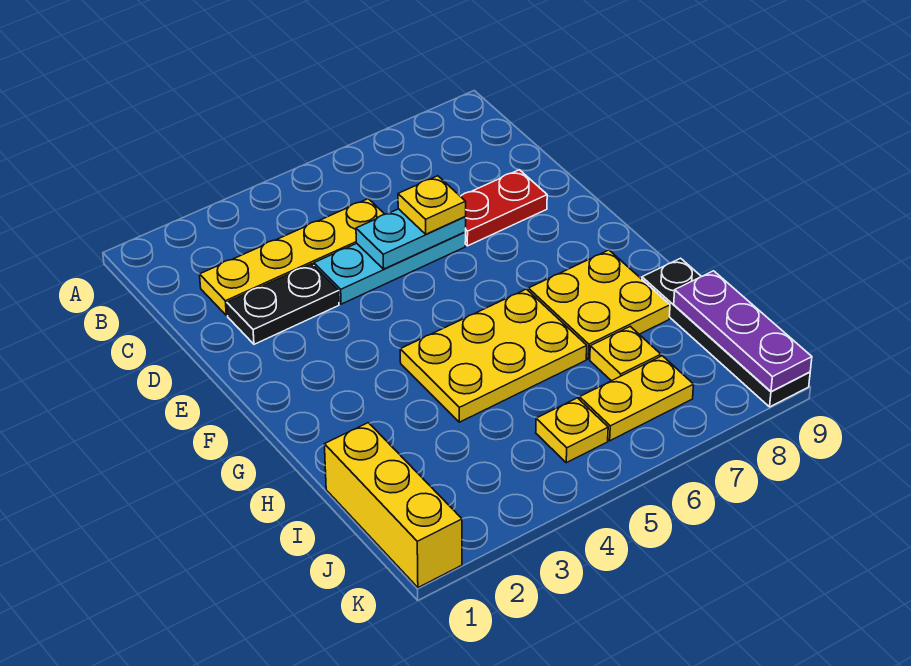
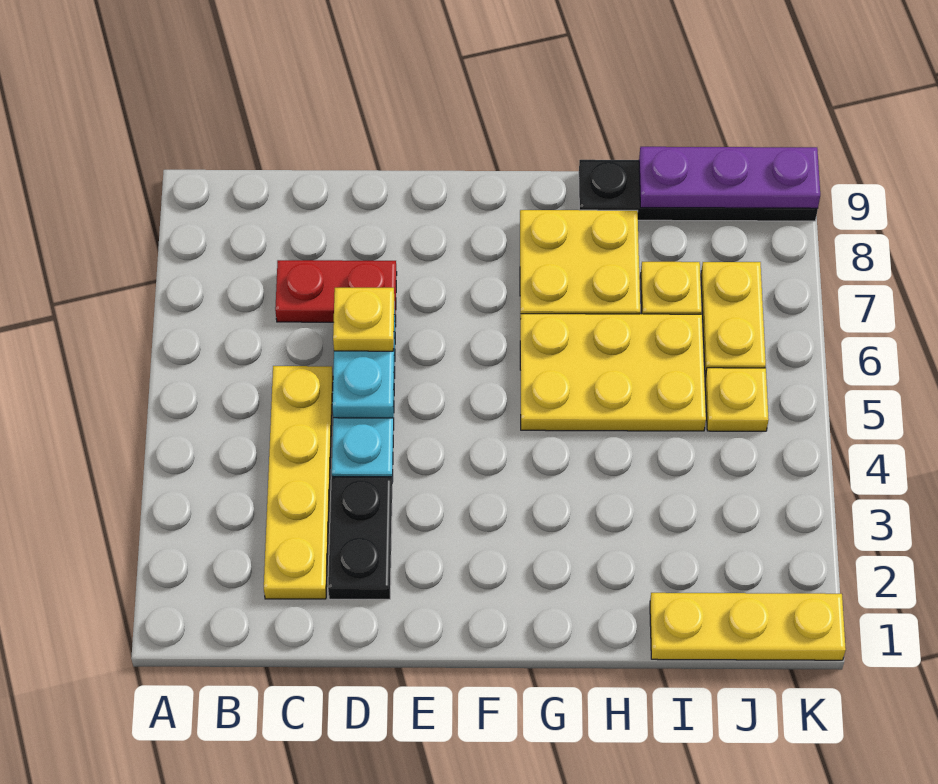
red plate D7:D8 level 1 -> red plate C7:D7 level 1
yellow plate G4:H6 level 1 -> yellow plate G5:I6 level 1
yellow brick I1:K1 level 1 -> yellow plate I1:K1 level 1

